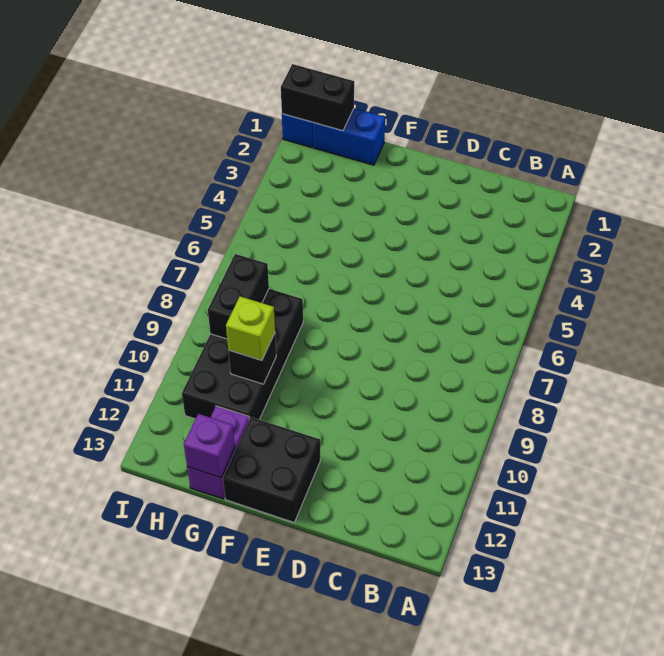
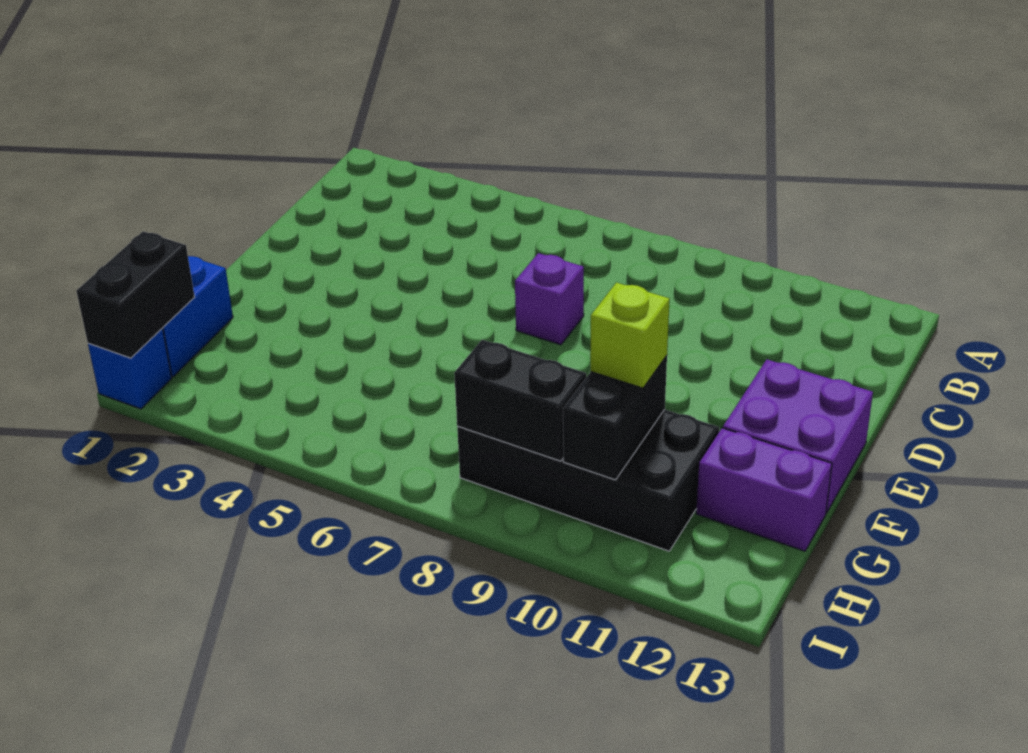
black brick E12:F13 level 1 -> purple brick E12:F13 level 1
black brick G10 level 2 -> black brick G10:H10 level 2
purple brick G13 level 2 -> purple brick D7 level 1

